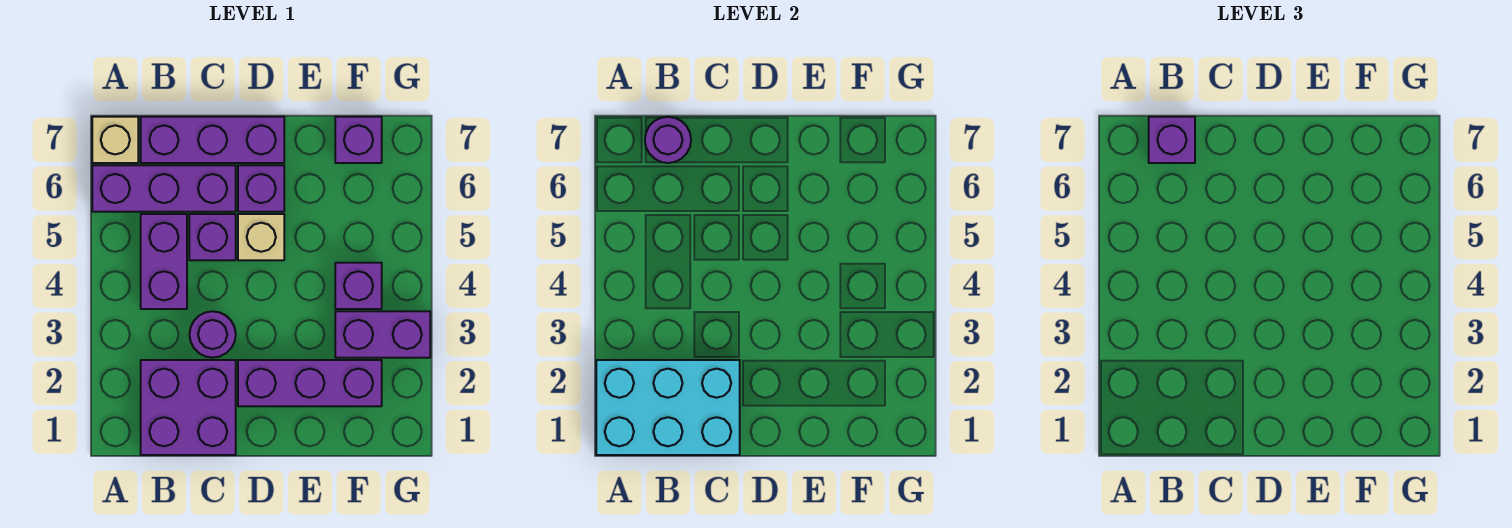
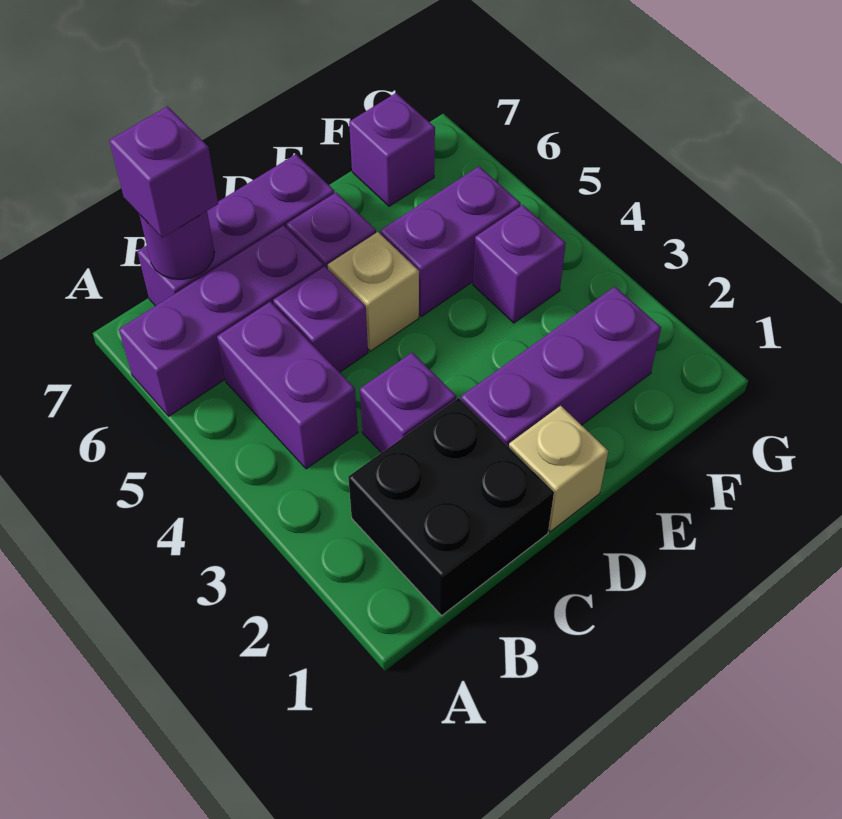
cyan brick A1:C2 level 2 -> none
tan brick A7 level 1 -> tan brick D1 level 1
purple brick B1:C2 level 1 -> black brick B1:C2 level 1
purple round brick C3 level 1 -> purple brick C3 level 1
purple brick F3:G3 level 1 -> purple brick E5:F5 level 1

